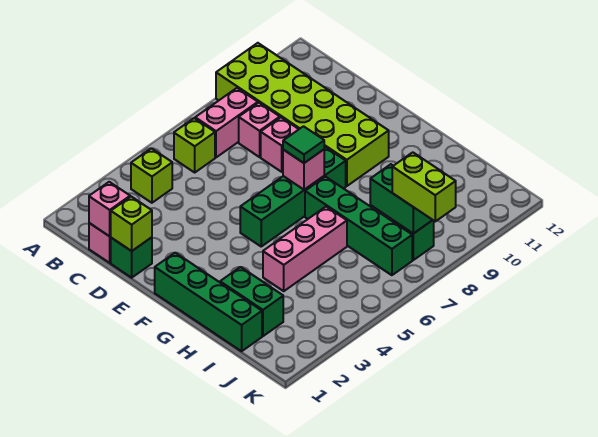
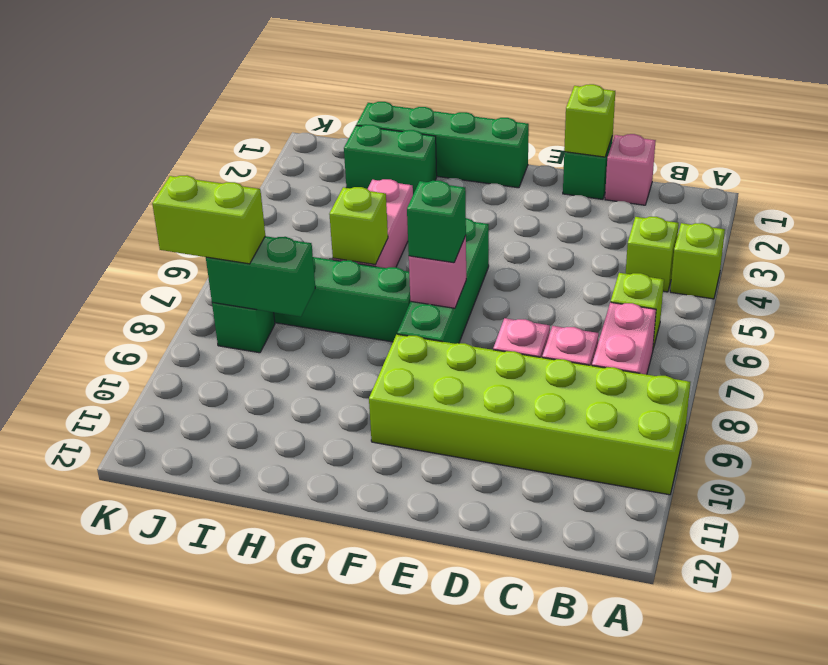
none -> lime brick A4 level 1
pink brick C1 level 2 -> none
green tile F7 level 3 -> green brick F7 level 3
none -> lime brick H6 level 2

